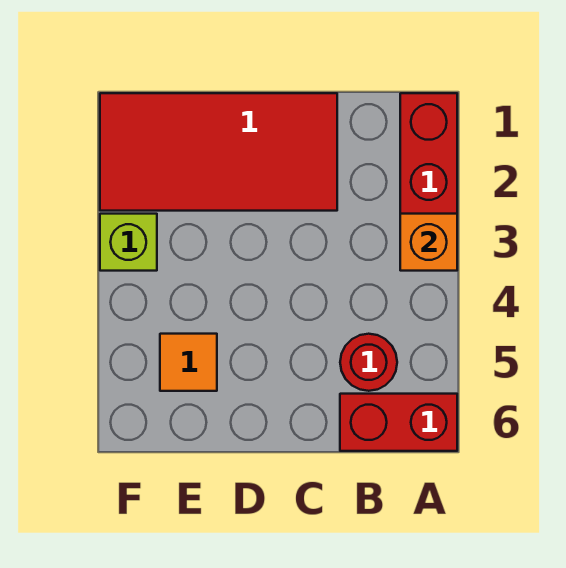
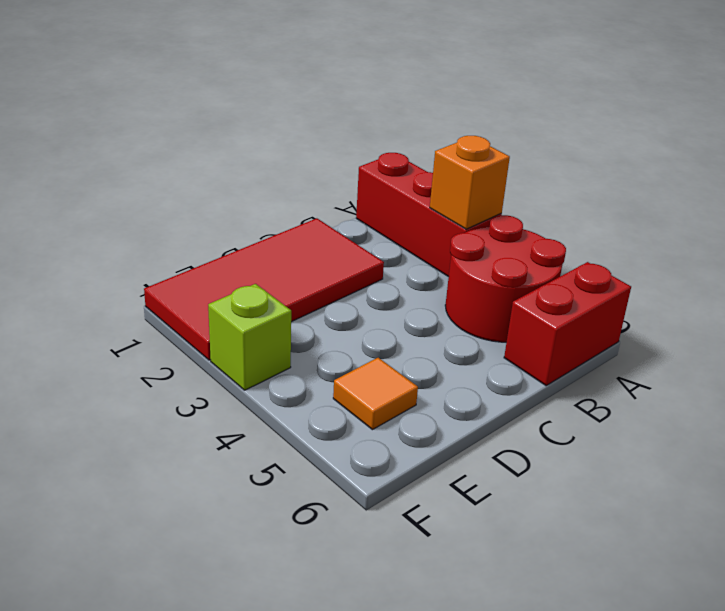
red round brick B5 level 1 -> red round brick A4:B5 level 1

